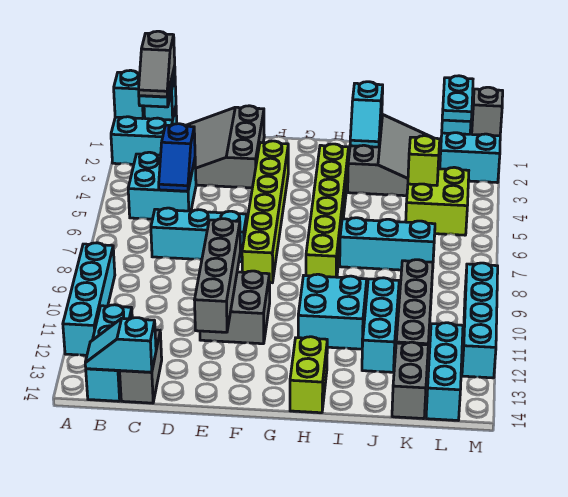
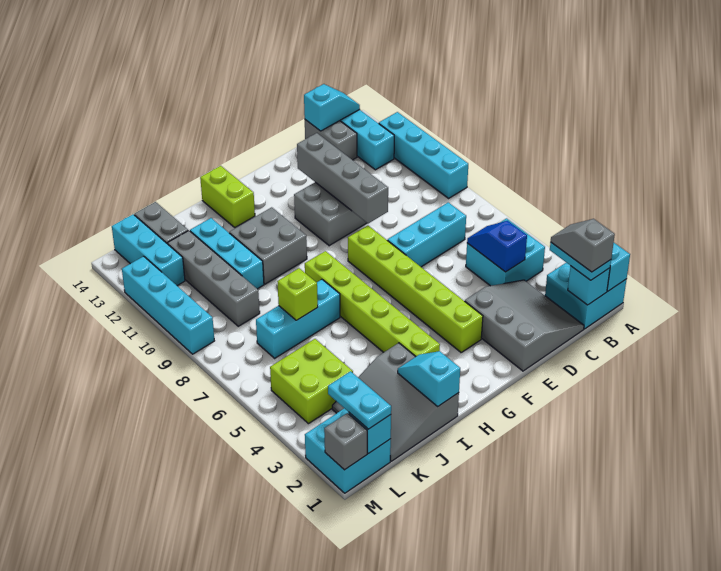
cyan brick H10:I11 level 1 -> grey brick H10:I11 level 1
lime brick K4 level 2 -> lime brick J7 level 2

